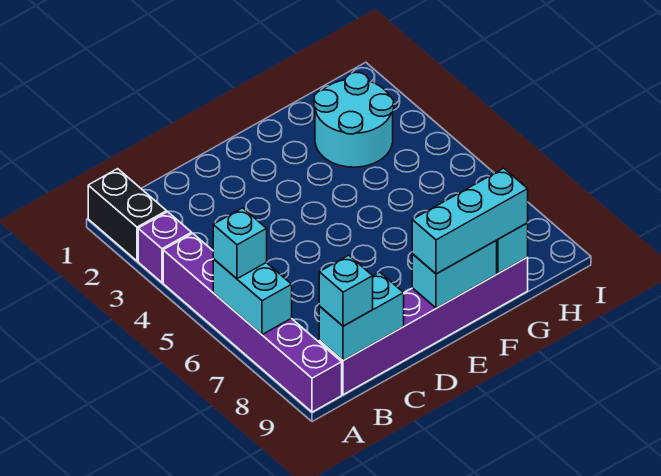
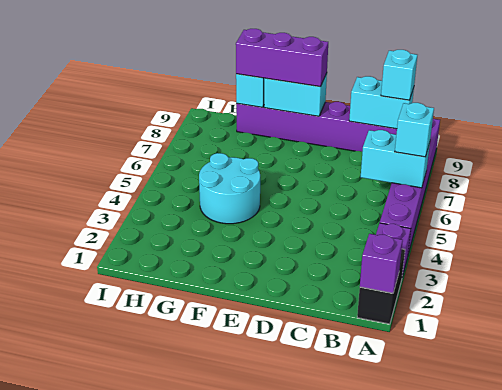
none -> purple brick A1 level 2
cyan brick A6:A7 level 2 -> cyan brick A6:B6 level 2
cyan brick E9:G9 level 3 -> purple brick E9:G9 level 3
cyan round brick G2:H3 level 1 -> cyan round brick F4:G5 level 1

